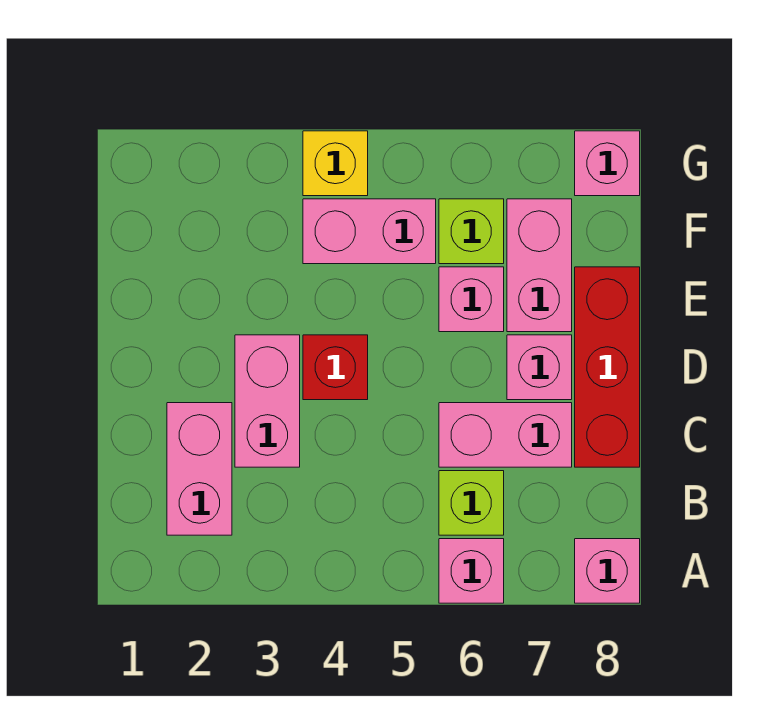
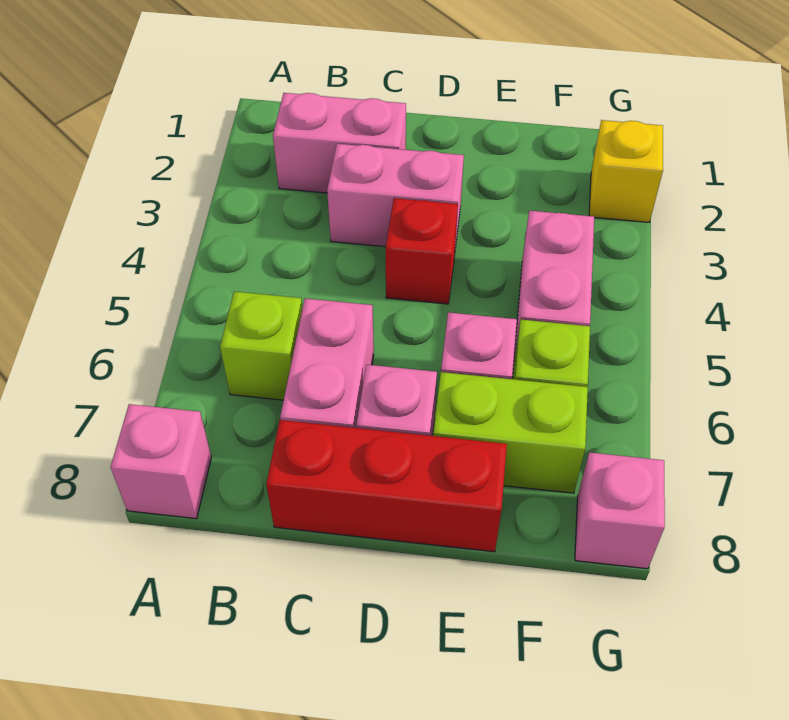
pink brick A6 level 1 -> none
pink brick E7:F7 level 1 -> lime brick E7:F7 level 1
yellow brick G4 level 1 -> yellow brick G2 level 1

